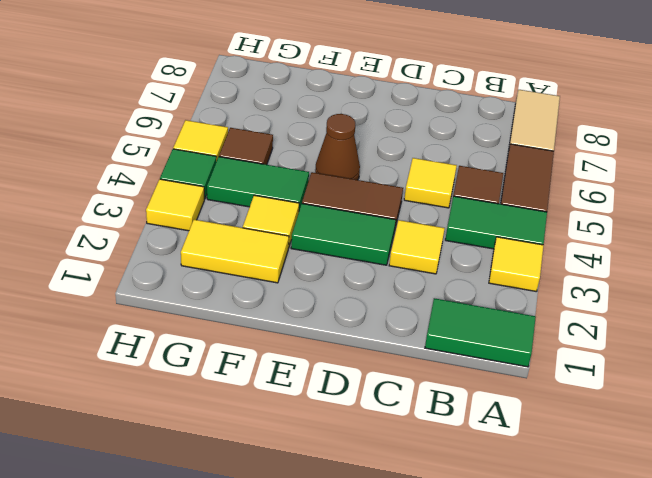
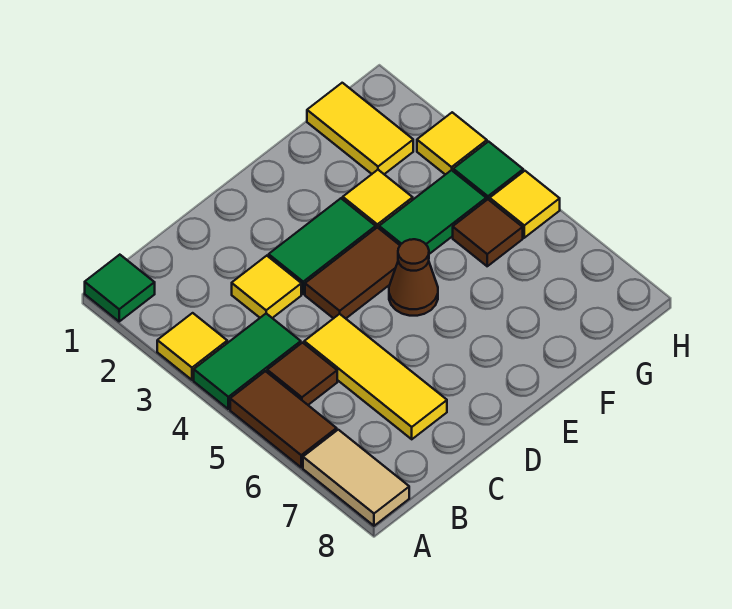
green tile A1:B1 level 1 -> green tile A1 level 1
yellow tile C5 level 1 -> yellow tile C5:C7 level 1
yellow tile F2:G2 level 1 -> yellow tile G1:G2 level 1

